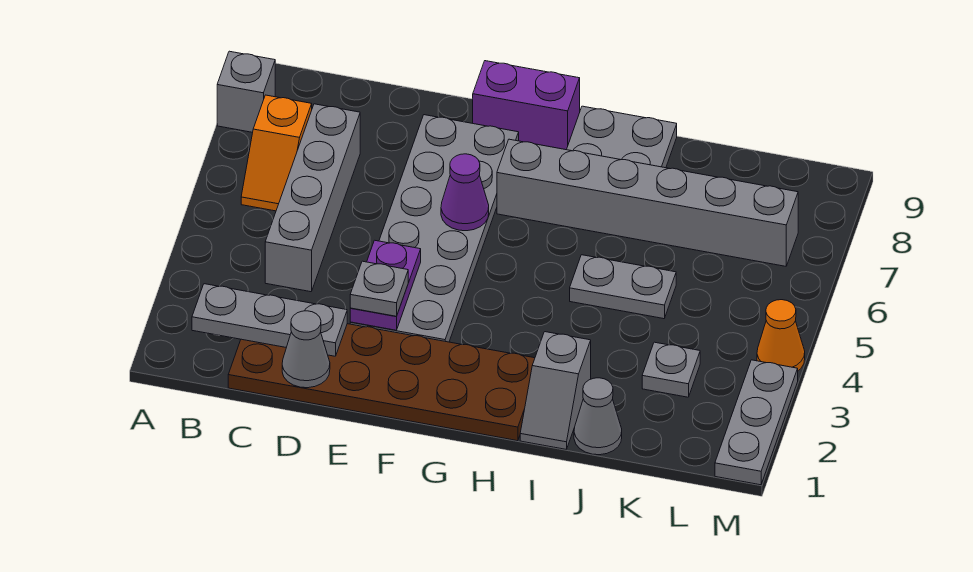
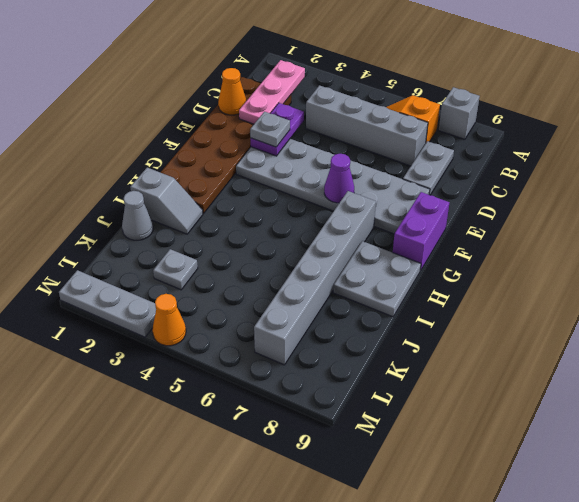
grey plate B2:D2 level 2 -> pink plate B2:D2 level 2
grey cone D1 level 2 -> orange cone D1 level 2
purple plate E3:E4 level 2 -> purple plate D3:E3 level 2
grey slope I1:I2 level 1 top 2 -> grey slope I1:I2 level 1 top 1
grey plate I5:J5 level 1 -> grey plate C8:D8 level 1

